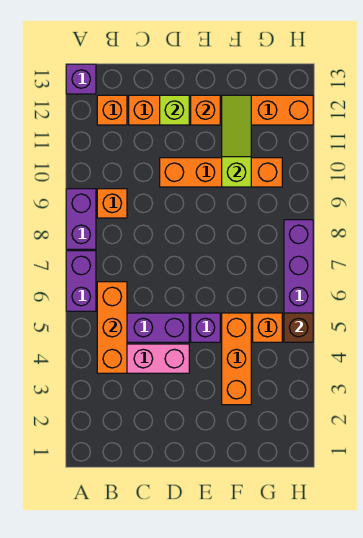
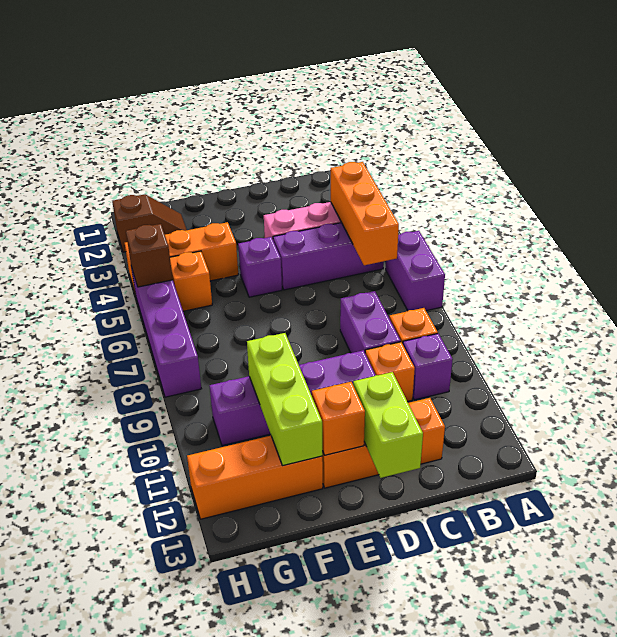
purple brick A8:A9 level 1 -> purple brick C8:C9 level 1
purple brick A13 level 1 -> purple brick B10 level 1
orange brick B12 level 1 -> orange brick C10 level 1
orange brick D10:G10 level 1 -> purple brick D10:G10 level 1
lime brick D12 level 2 -> lime brick D12:D13 level 2
orange brick F3:F5 level 1 -> orange brick F4:H4 level 1
lime slope F10:F12 level 2 top 10 -> lime brick F10:F12 level 2
none -> brown slope G2:H2 level 1 top H

